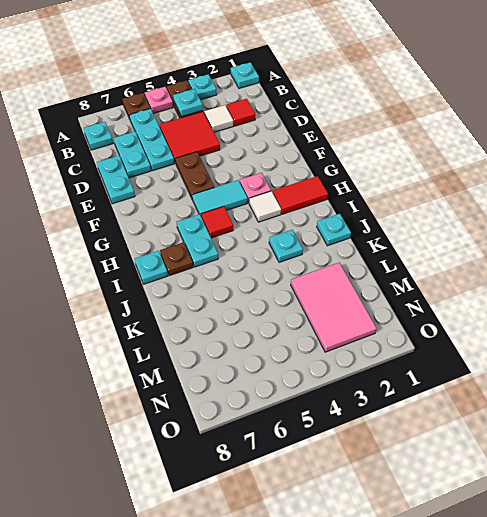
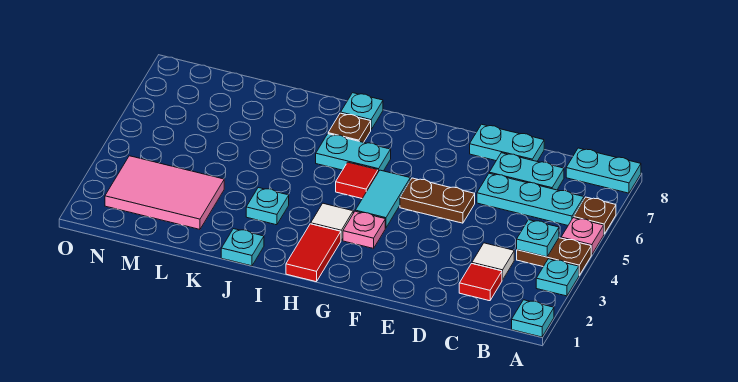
cyan plate B8 level 1 -> cyan plate A8:B8 level 1
red tile C4:D5 level 1 -> none

